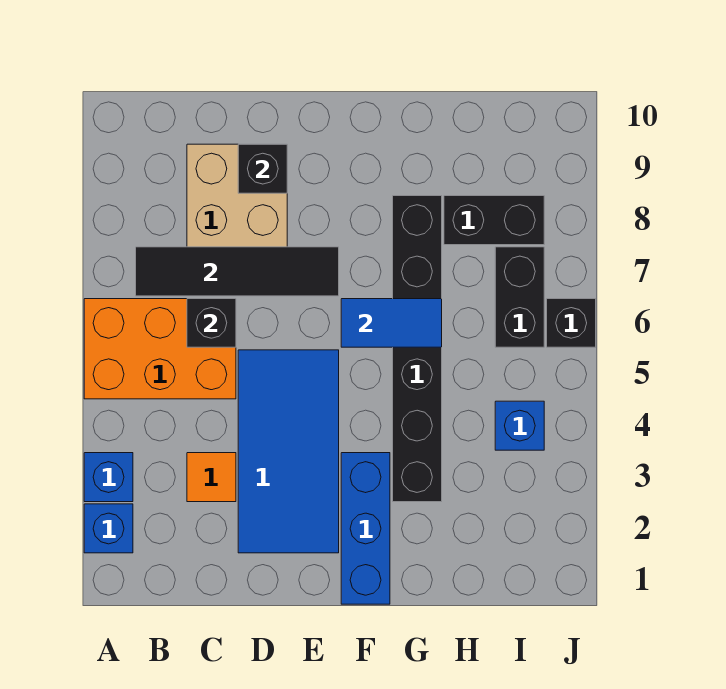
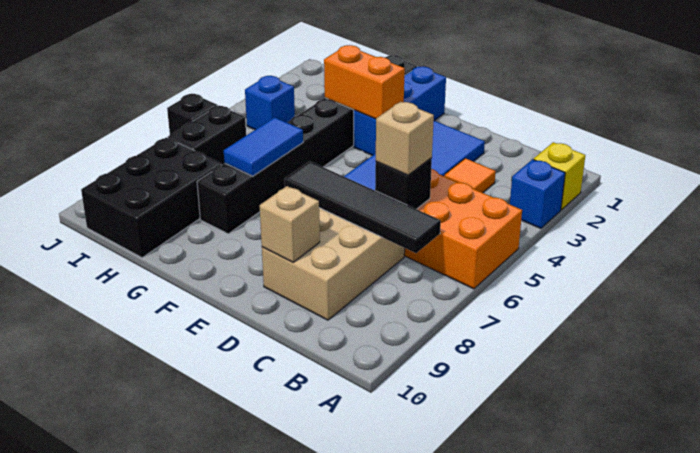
blue brick A2 level 1 -> yellow brick A2 level 1
none -> tan brick C6 level 3
black brick D9 level 2 -> tan brick D9 level 2
none -> orange brick F3:G3 level 2
blue tile F6:G6 level 2 -> blue tile G6:G7 level 2
black brick G3:G8 level 1 -> black brick G1:G8 level 1
black brick H8:I8 level 1 -> black brick H8:I10 level 1

